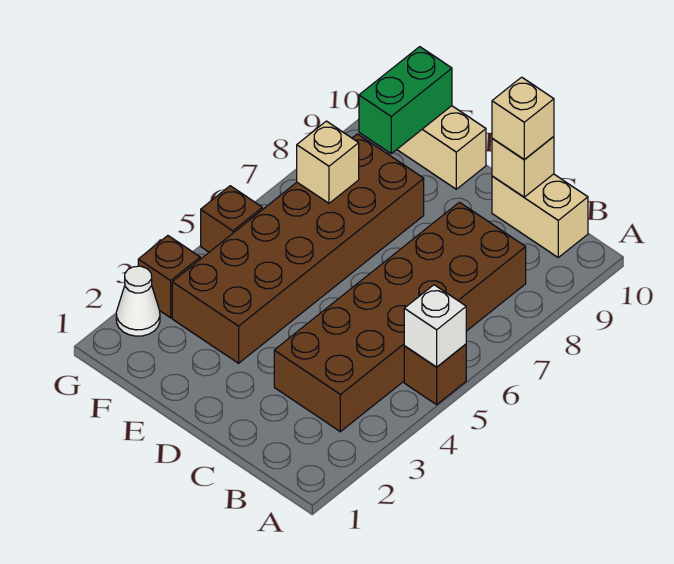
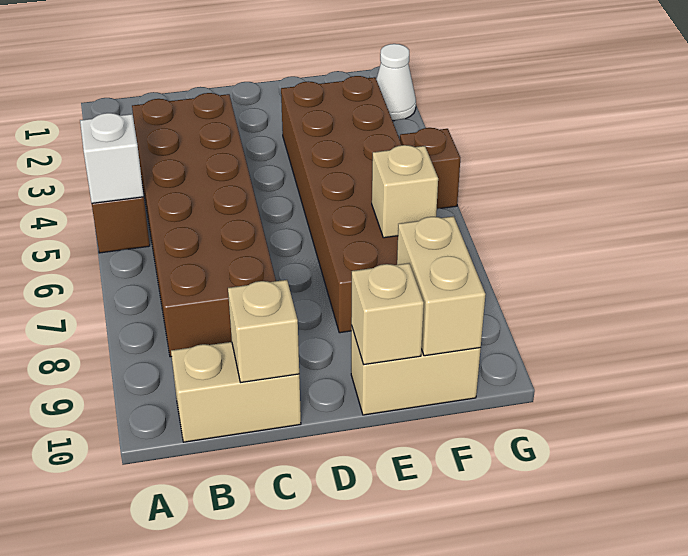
tan brick C10 level 3 -> tan brick E10 level 2
green brick F9:F10 level 2 -> tan brick F9:F10 level 2
brown brick G3 level 1 -> none

